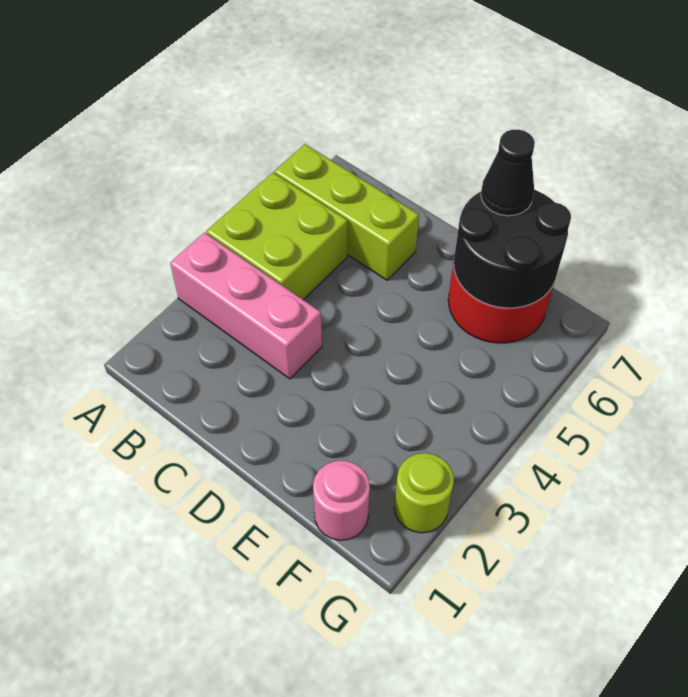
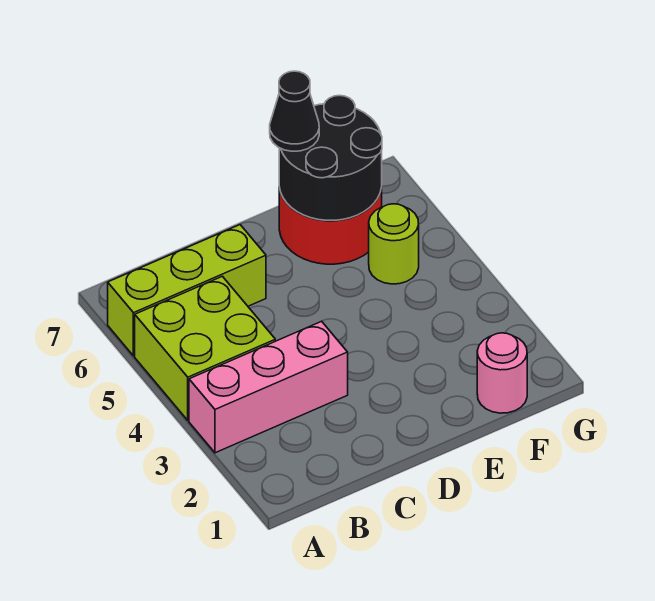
lime round brick G2 level 1 -> lime round brick F5 level 1

